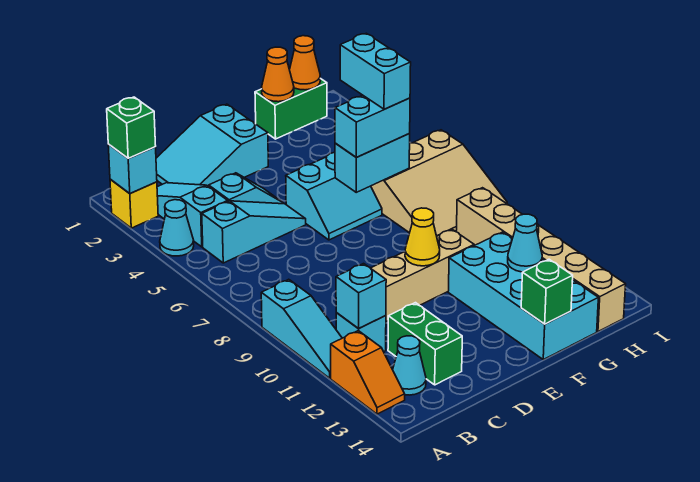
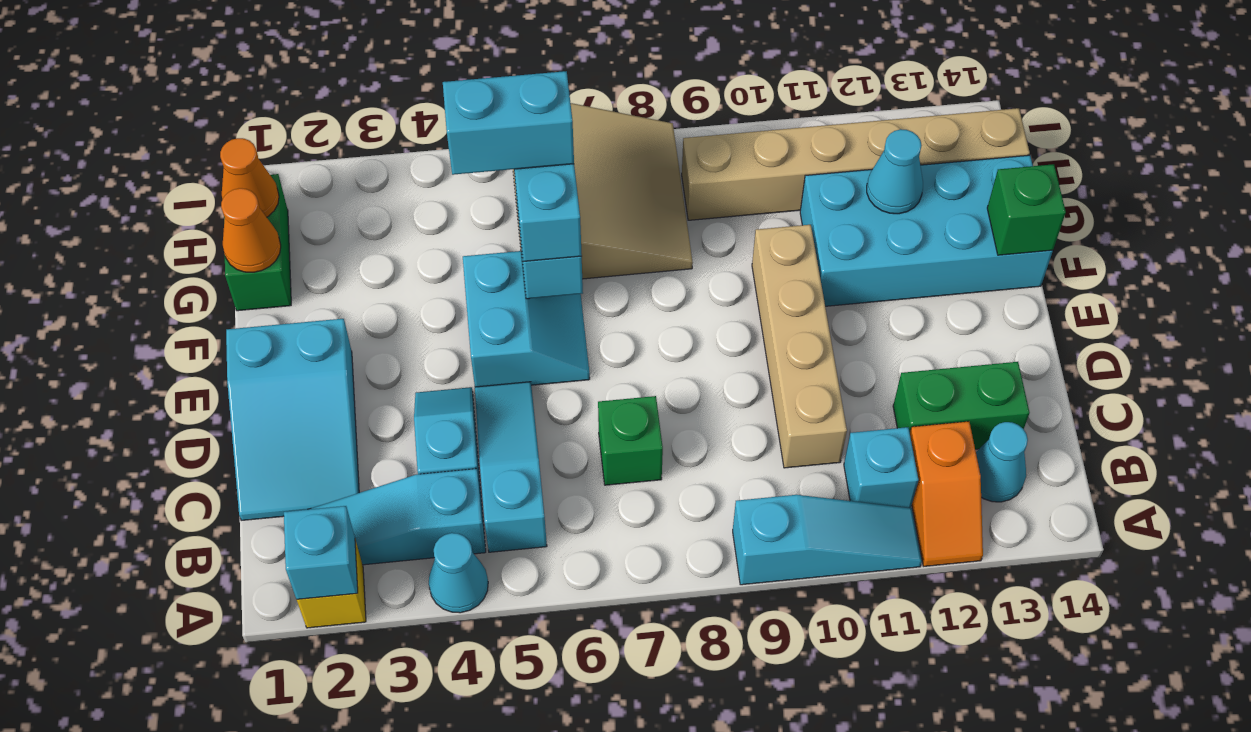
green brick A2 level 3 -> green brick C7 level 1
orange slope A12:A13 level 1 top 12 -> orange slope A12:B12 level 1 top B
cyan brick B11 level 2 -> none
yellow cone E10 level 2 -> none

